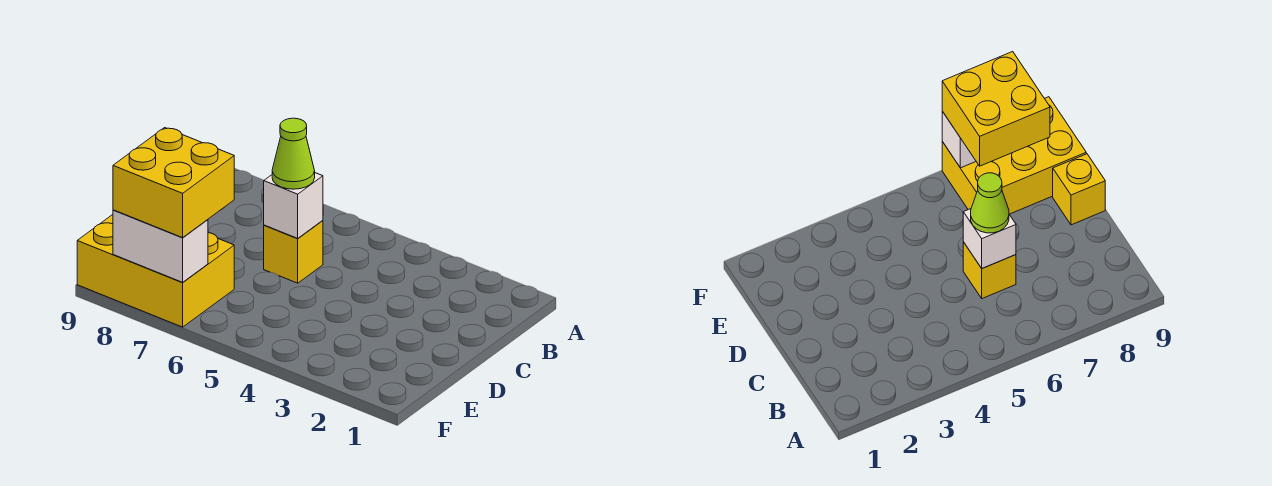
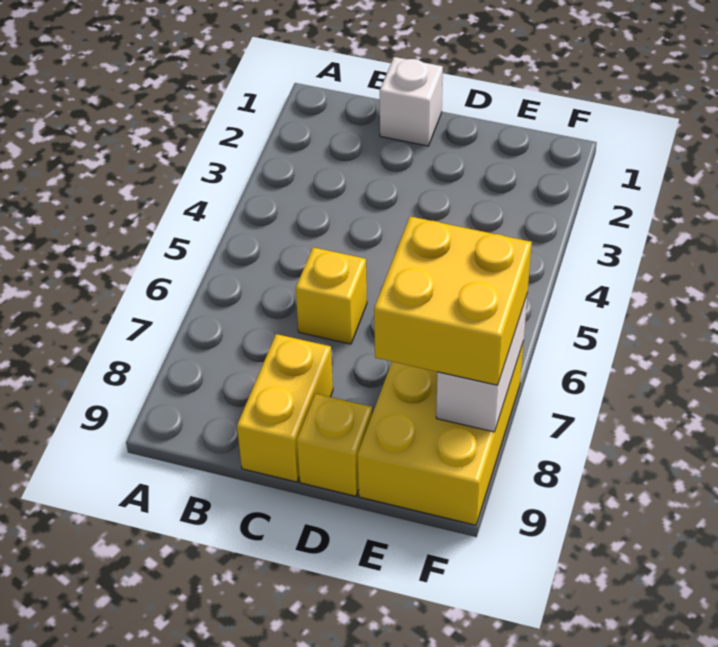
white brick C6 level 2 -> white brick C1 level 1
lime cone C6 level 3 -> none
none -> yellow brick C8:C9 level 1

